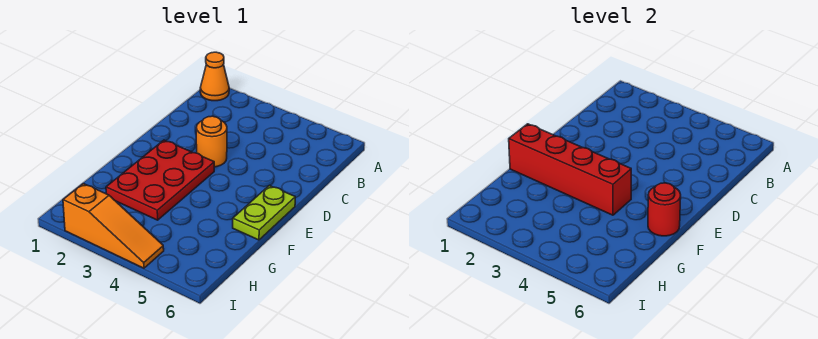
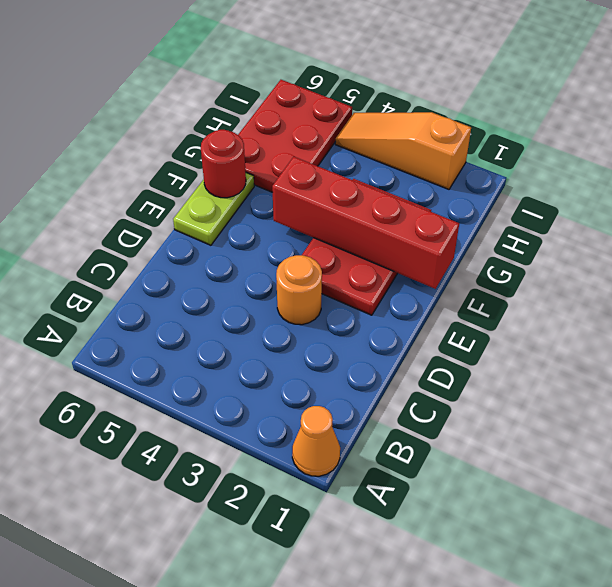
none -> red plate G5:I6 level 1

